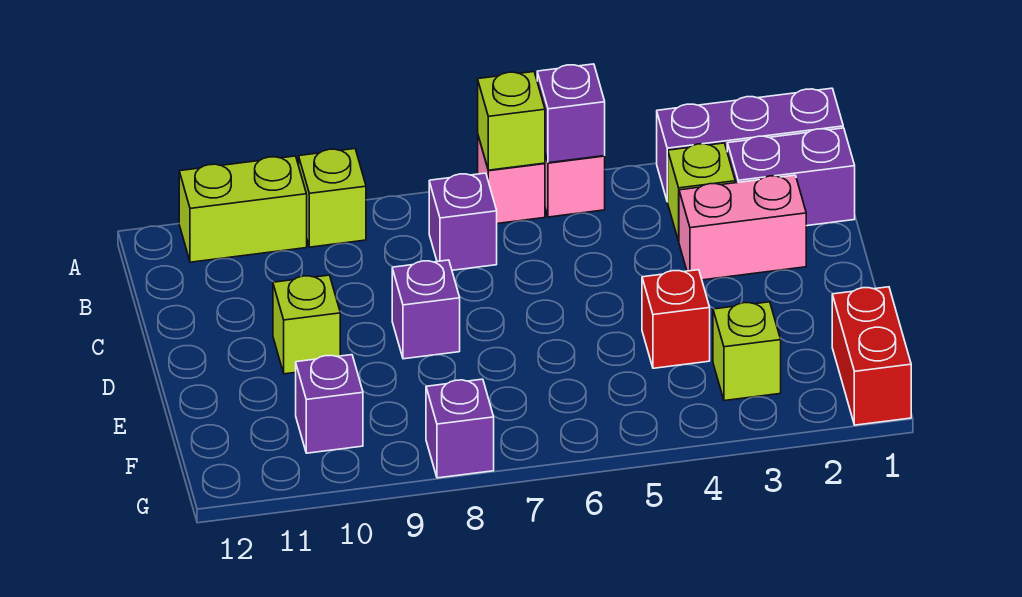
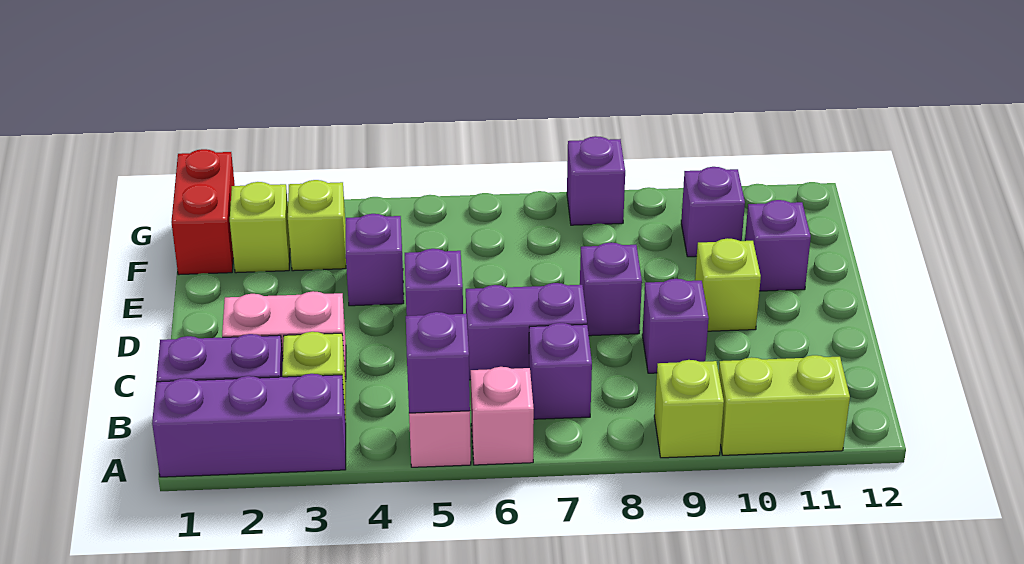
lime brick A6 level 2 -> lime brick F2 level 1
none -> purple brick C6:C7 level 1
none -> purple brick C9 level 1
none -> purple brick D5 level 1
red brick E4 level 1 -> purple brick E4 level 1
none -> purple brick E11 level 1

